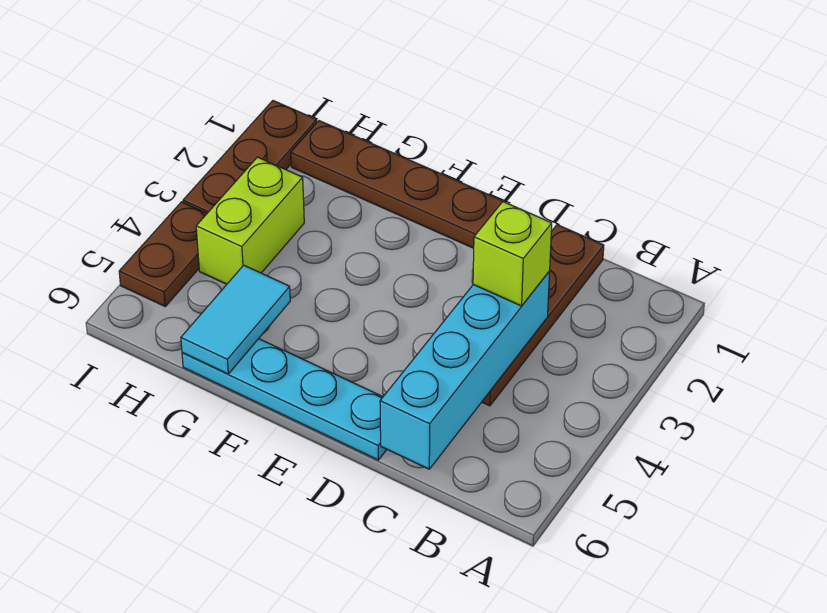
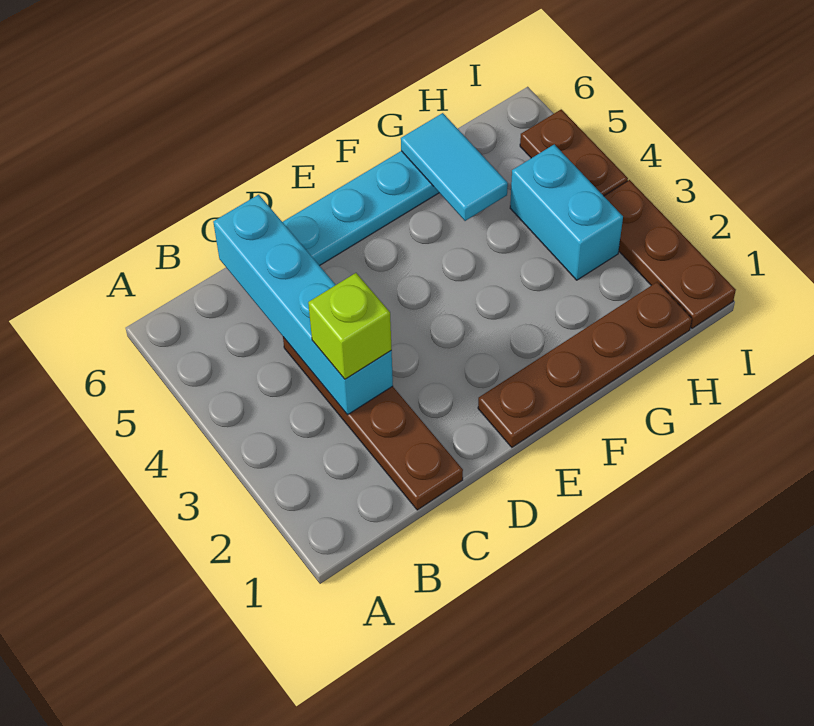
lime brick H3:H4 level 1 -> cyan brick H3:H4 level 1

